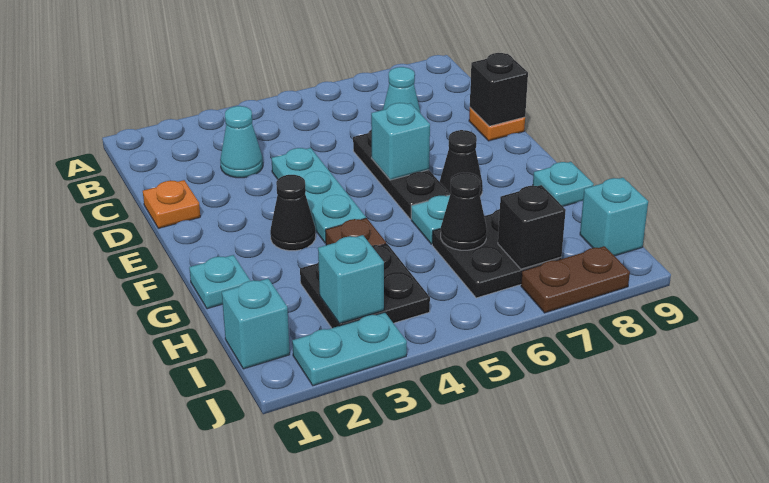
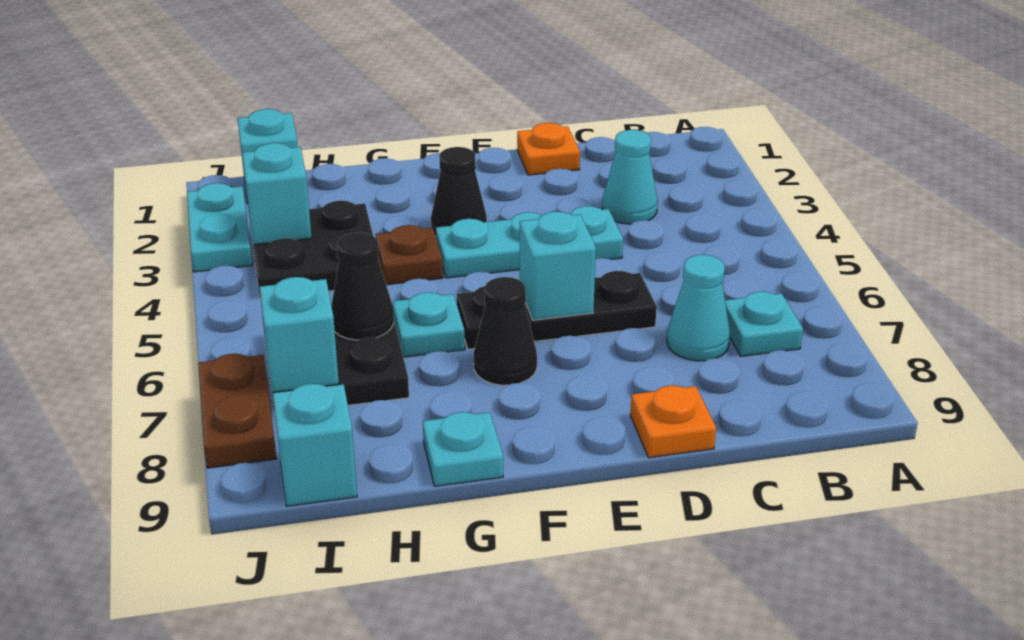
black brick D9 level 2 -> none
cyan plate G1 level 1 -> cyan plate B7 level 1
black brick I7 level 2 -> cyan brick I7 level 2

